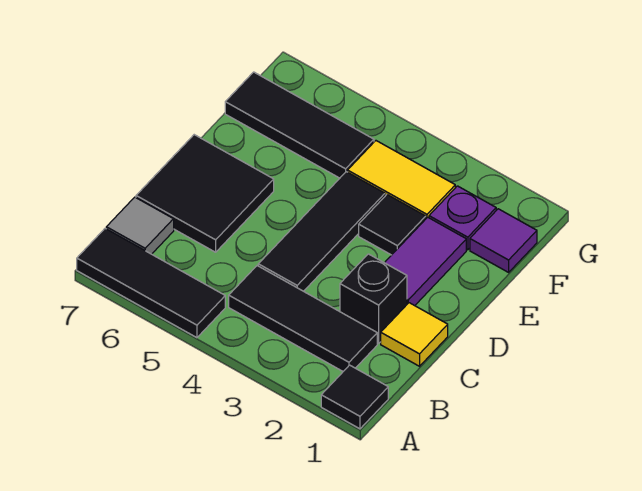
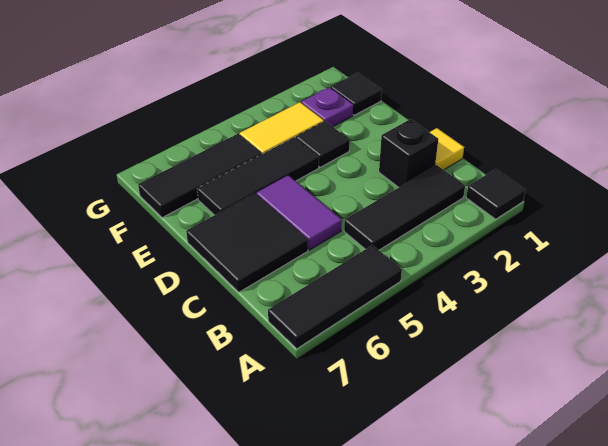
grey tile B7 level 1 -> none
black tile C4:E4 level 1 -> black tile E4:E6 level 1
purple tile D2:E2 level 1 -> purple tile C5:D5 level 1
purple tile F1 level 1 -> black tile F1 level 1

